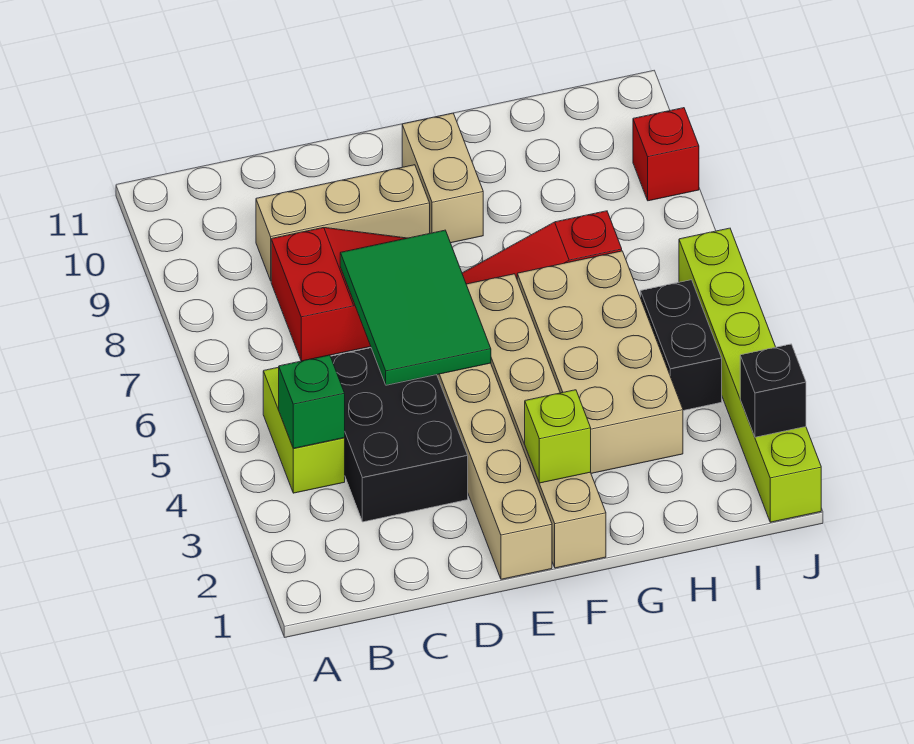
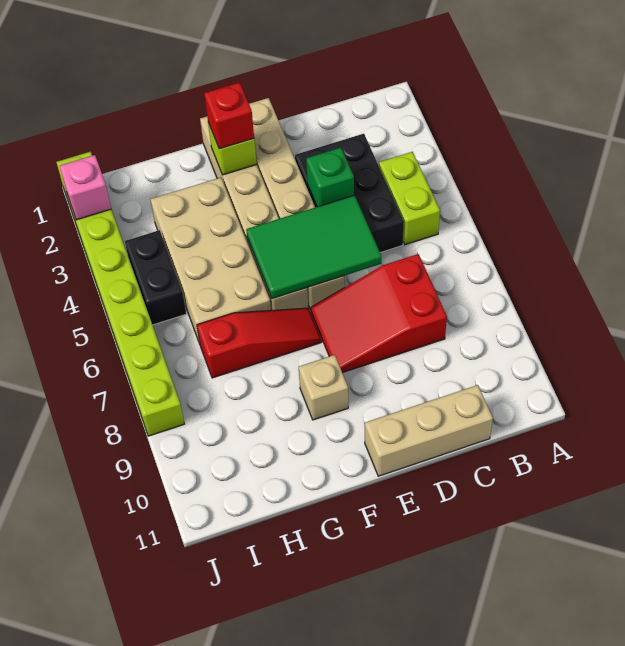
green brick B4 level 2 -> green brick D4 level 2
tan brick C9:E9 level 1 -> tan brick C11:E11 level 1
green tile D5:E7 level 2 -> green tile D5:F6 level 2
tan brick F9:F10 level 1 -> tan brick F9 level 1
lime brick J1:J6 level 1 -> lime brick J1:J8 level 1
black brick J2 level 2 -> pink brick J2 level 2
red brick J9 level 1 -> red brick F2 level 3

